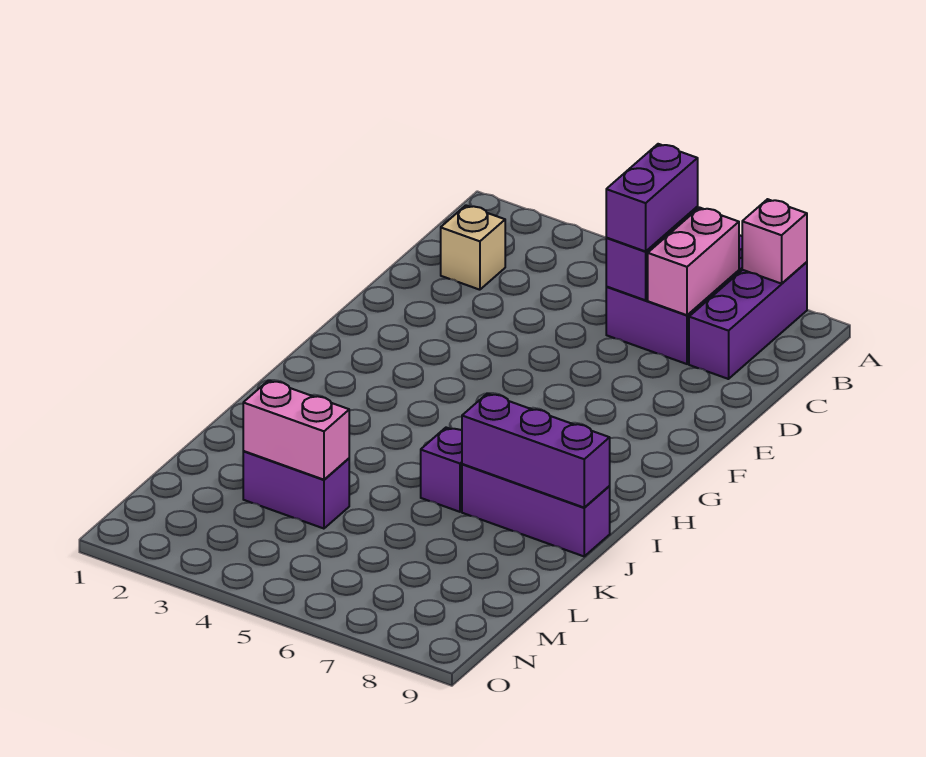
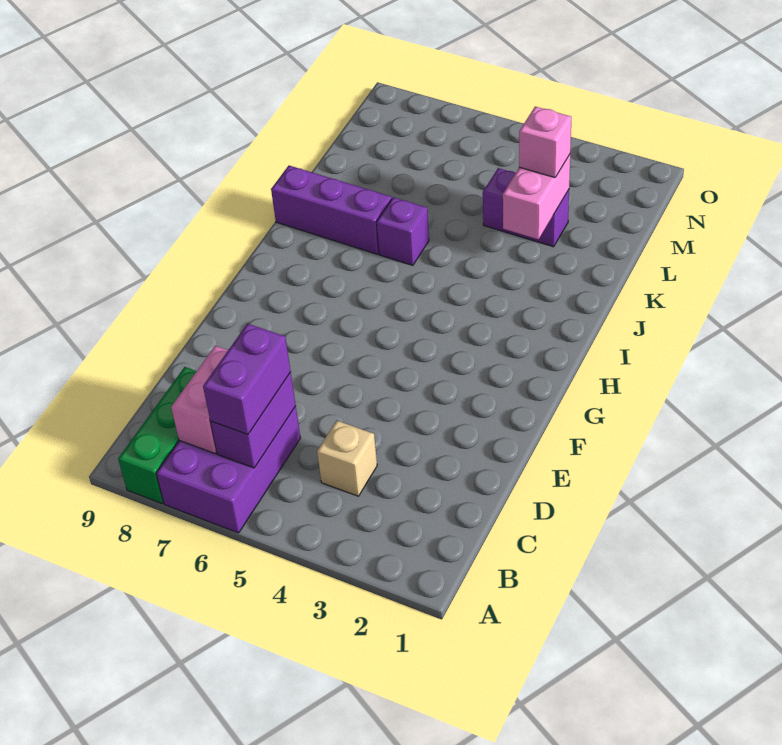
purple brick A8:C8 level 1 -> green brick A8:C8 level 1
pink brick A8 level 2 -> pink brick L3 level 3
tan brick C2 level 1 -> tan brick C4 level 1
purple brick J7:J9 level 2 -> none
pink brick L3:L4 level 2 -> pink brick K3:L3 level 2

